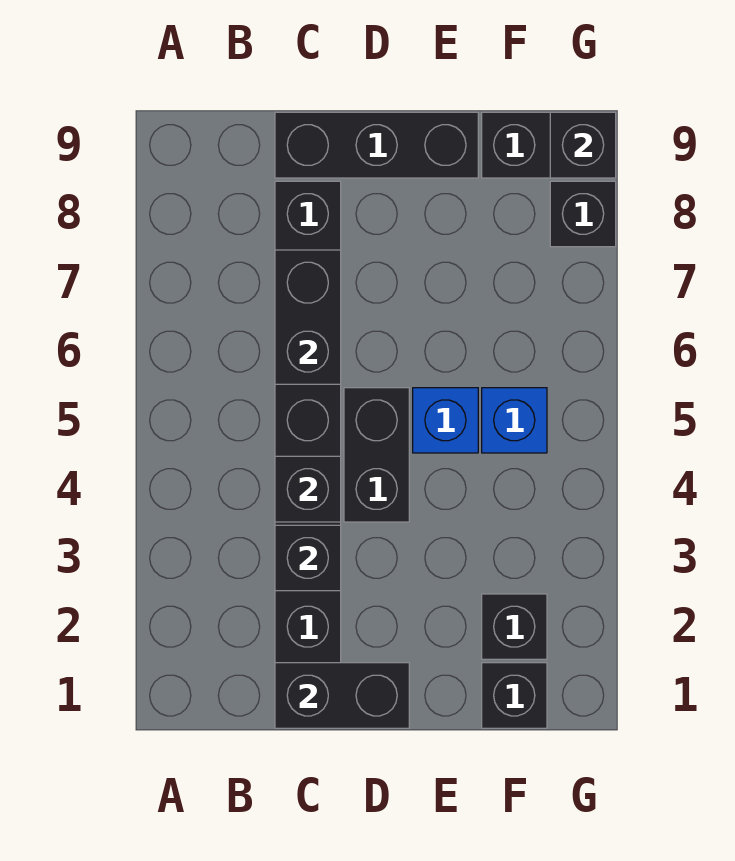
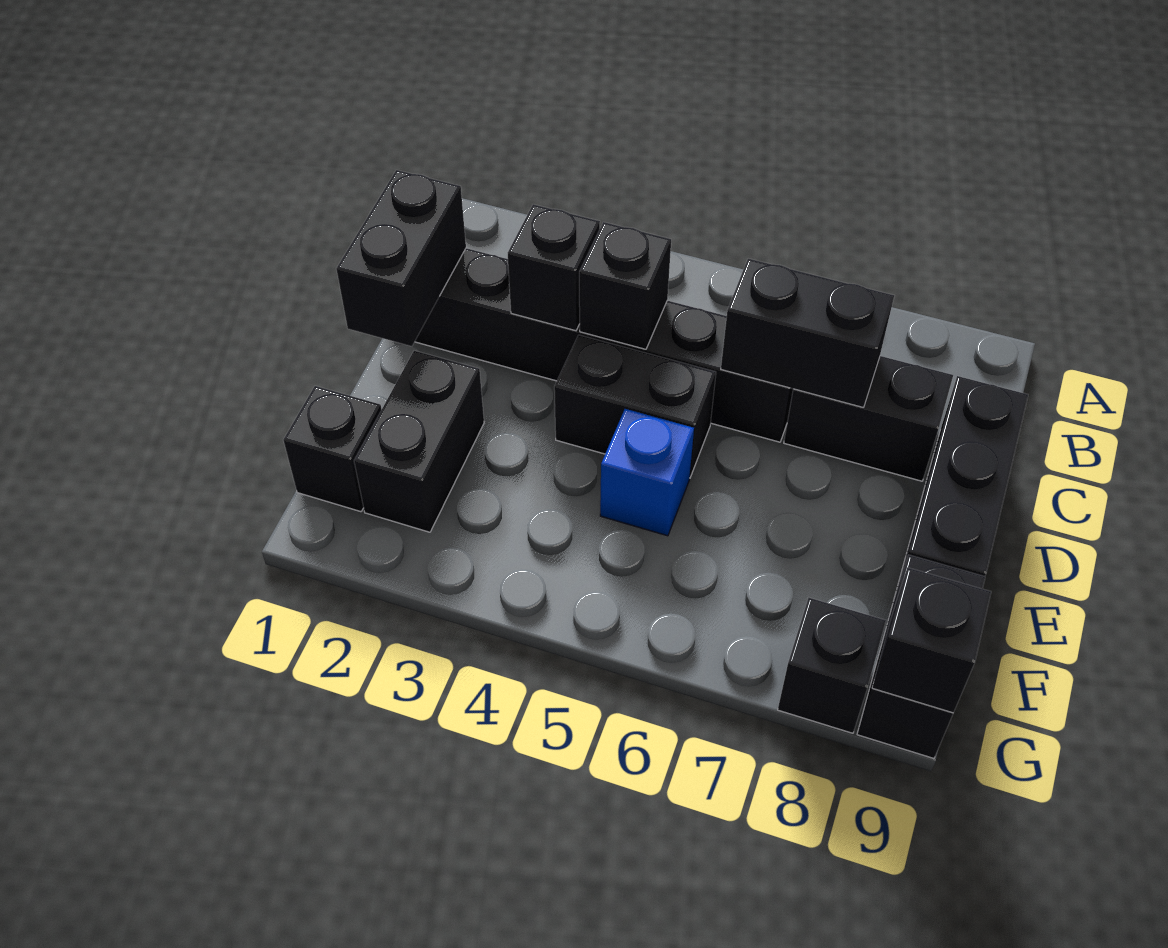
black brick F2 level 1 -> black brick E2:F2 level 1
blue brick F5 level 1 -> none

